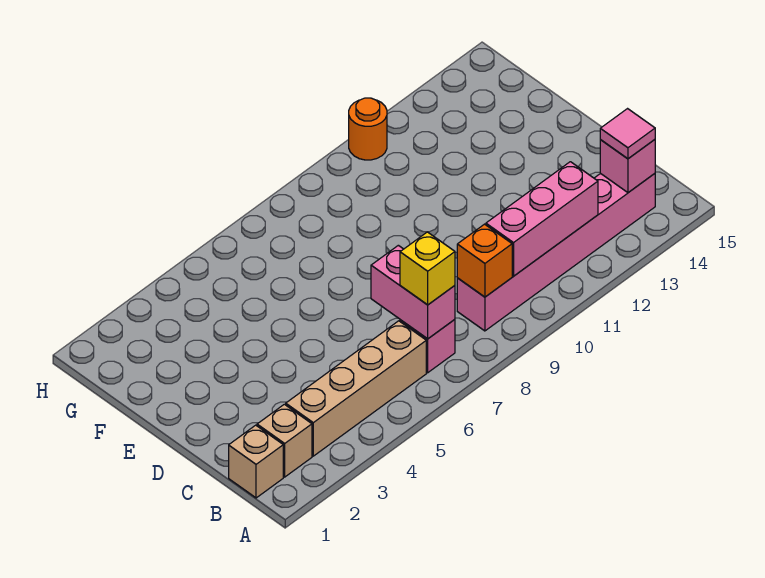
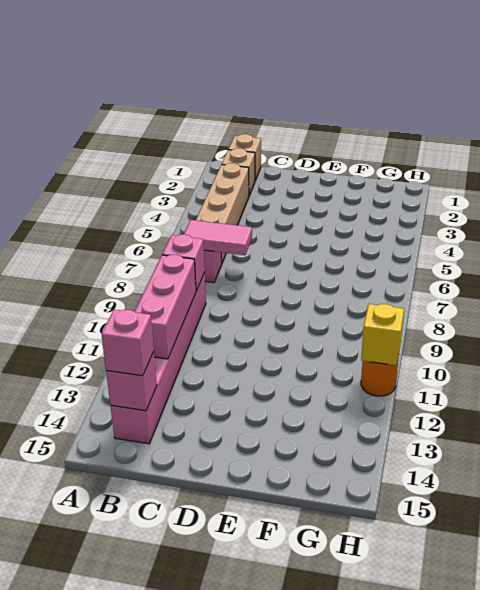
pink brick B7:C7 level 2 -> pink tile B7:C7 level 2
yellow brick B7 level 3 -> yellow brick H11 level 2
orange brick B9 level 2 -> pink brick B9 level 2
pink tile B14 level 3 -> pink brick B14 level 3

